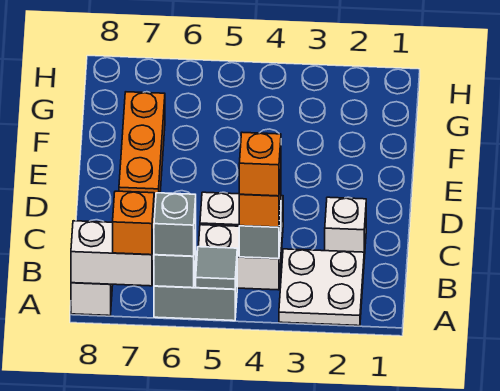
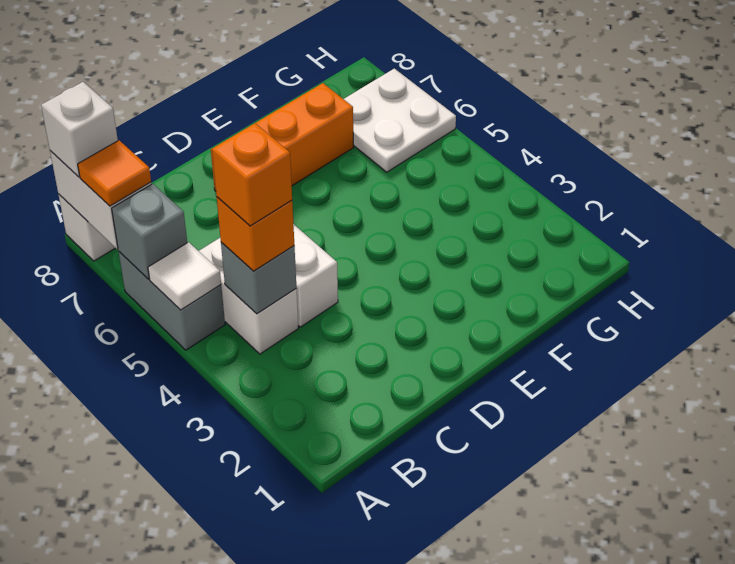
white plate A2:B3 level 1 -> white plate G6:H7 level 1
grey tile A5 level 2 -> white tile A5 level 2
grey brick A6 level 3 -> none
orange brick A7 level 3 -> orange tile A7 level 3
white brick C2 level 1 -> white brick A8 level 3

